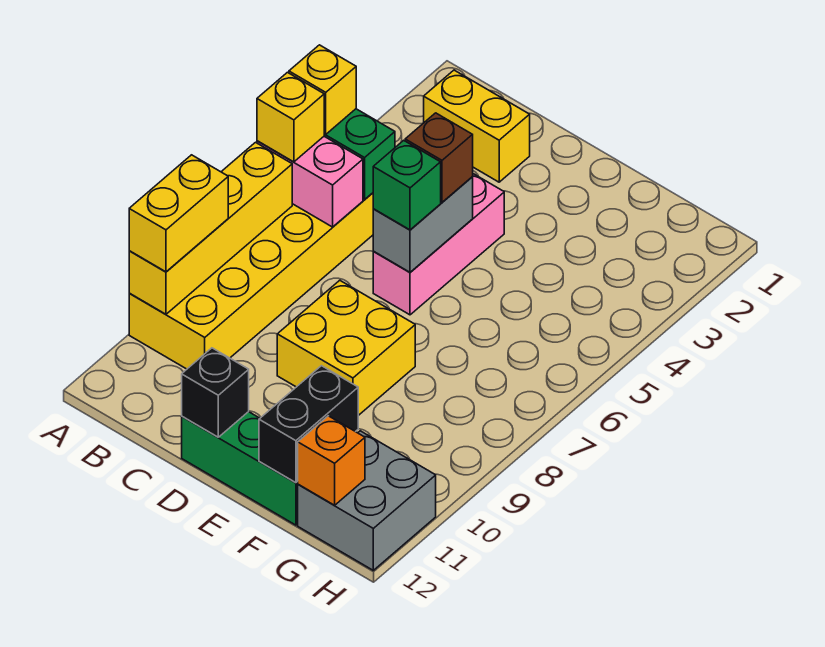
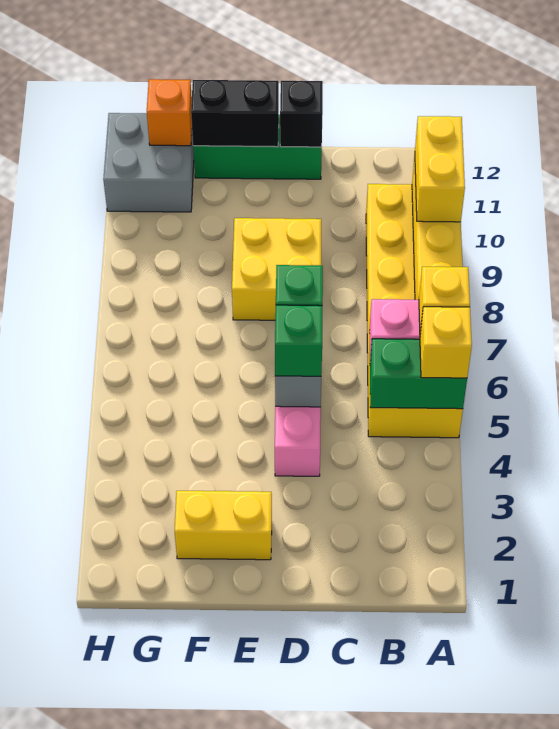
yellow brick B2:C2 level 1 -> yellow brick E2:F2 level 1
brown brick D5 level 3 -> green brick D5 level 3
black brick F11:F12 level 2 -> black brick E12:F12 level 2

